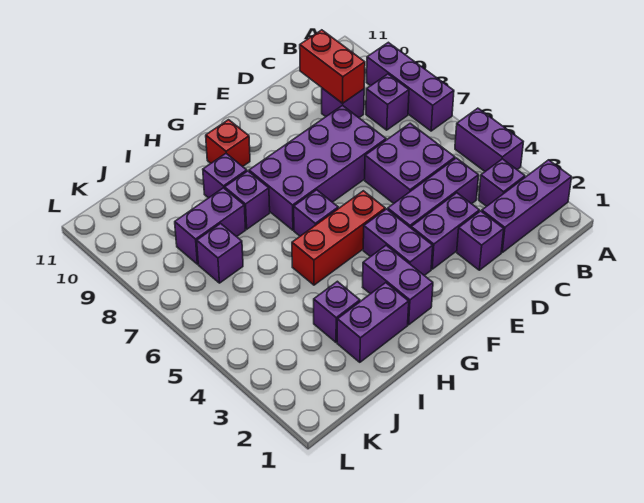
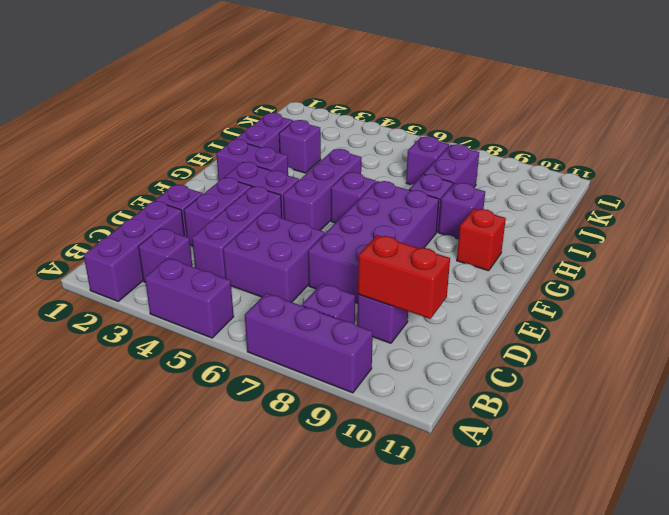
red brick F5:H5 level 1 -> purple brick F5:H5 level 1

